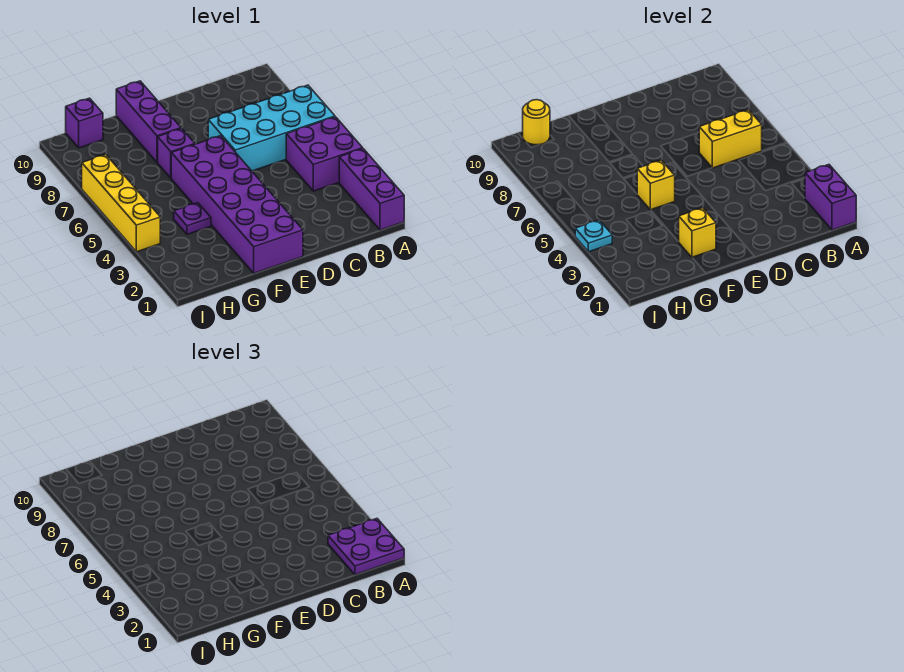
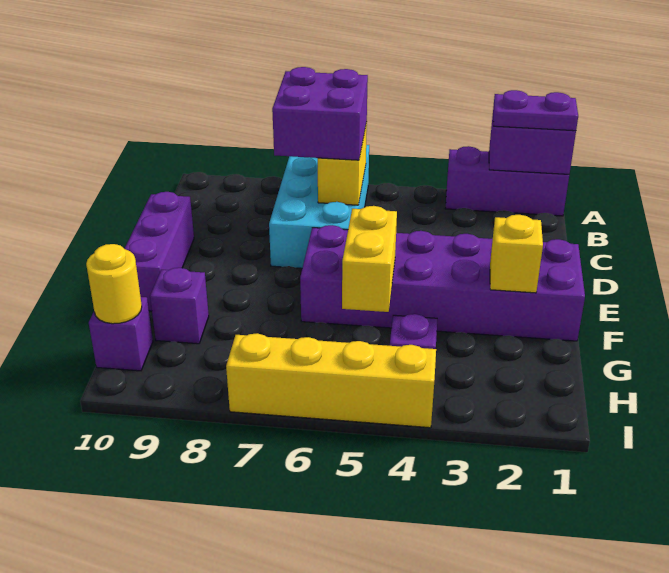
purple plate A1:B2 level 3 -> purple plate A1:A2 level 3
purple brick A4:B5 level 1 -> purple brick B6:C7 level 3
yellow brick F5 level 2 -> yellow brick F5:G5 level 2
purple brick F7 level 1 -> purple brick G9 level 1
purple brick F8:F10 level 1 -> purple brick D10:F10 level 1
cyan plate I4 level 2 -> none

